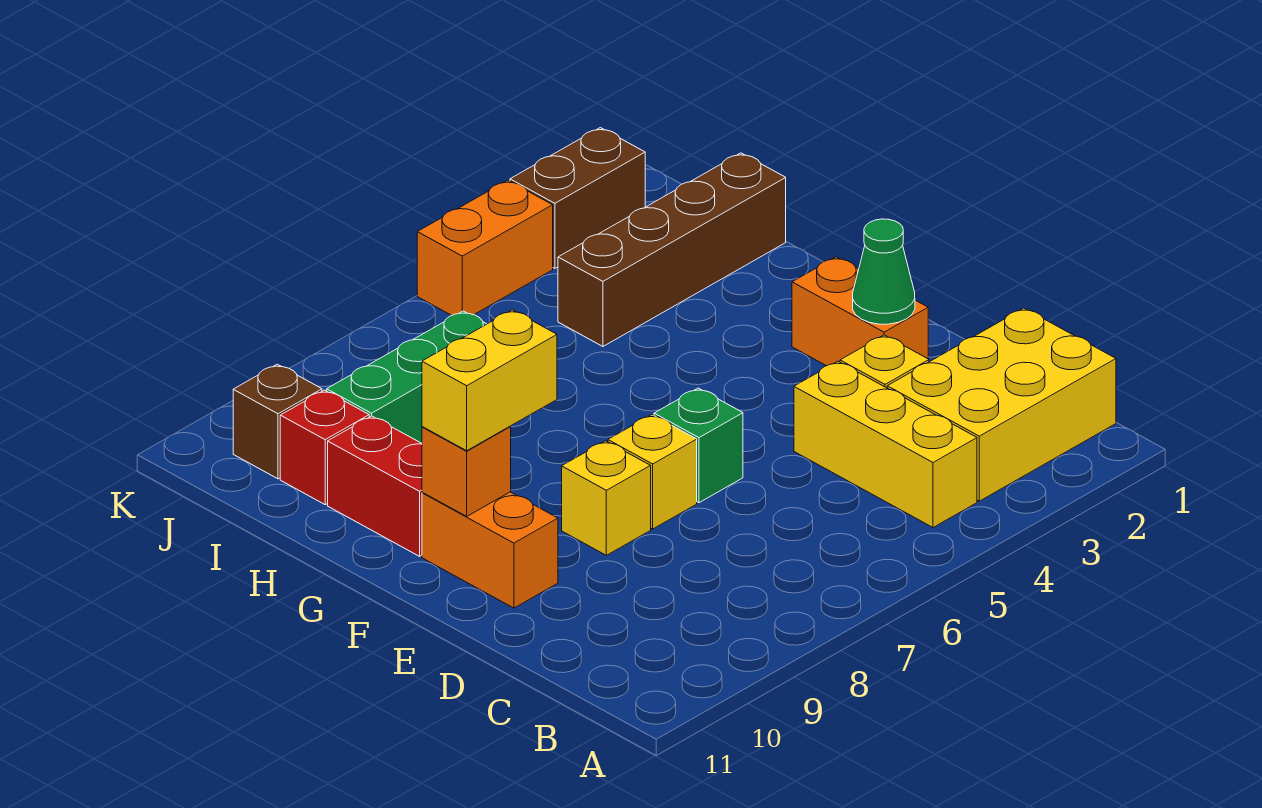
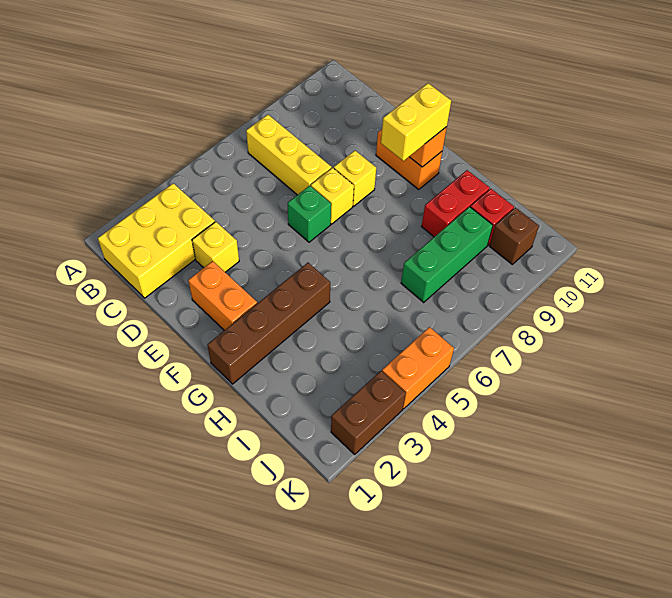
yellow brick B4:D4 level 1 -> yellow brick B7:D7 level 1
green cone E2 level 2 -> none
red brick G10:H10 level 1 -> red brick H9:H10 level 1
brown brick I1:I4 level 1 -> brown brick G1:G4 level 1

